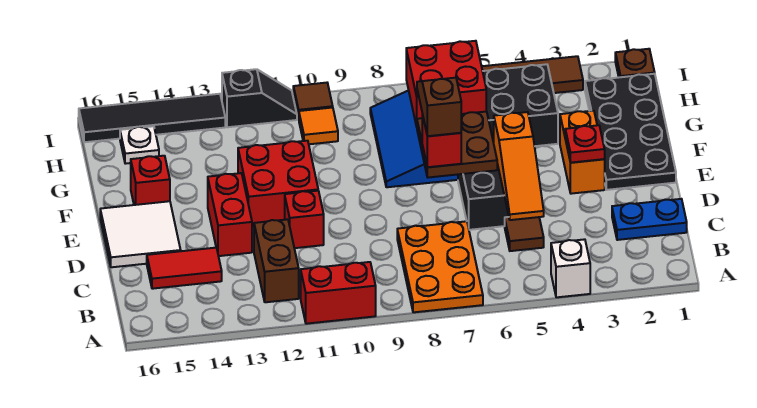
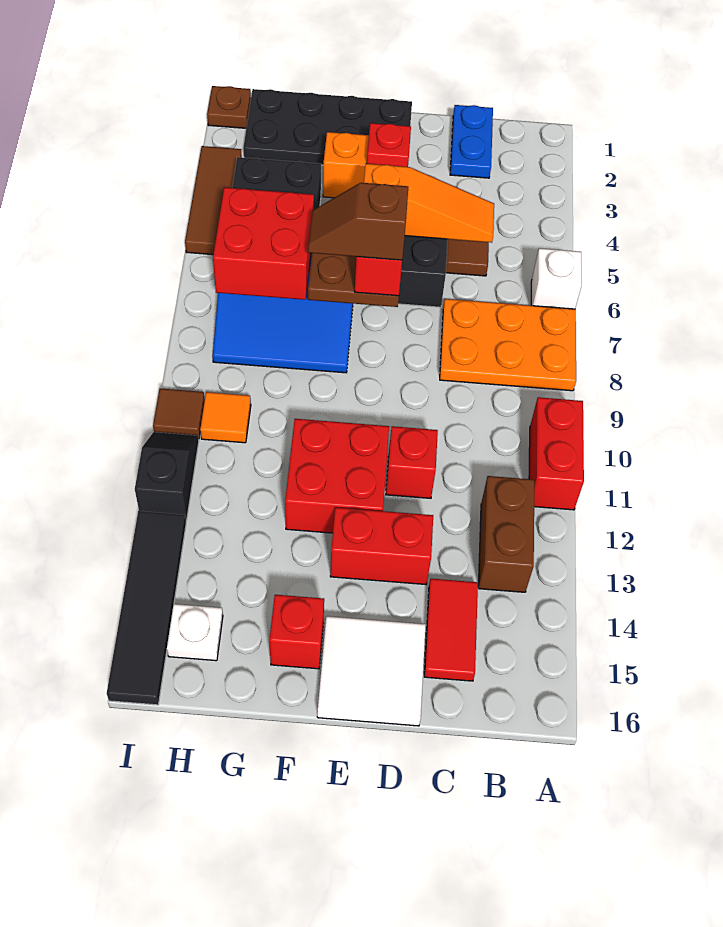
white brick A4 level 1 -> white brick A6 level 1
brown brick B12:C12 level 1 -> brown brick B12:B13 level 1

